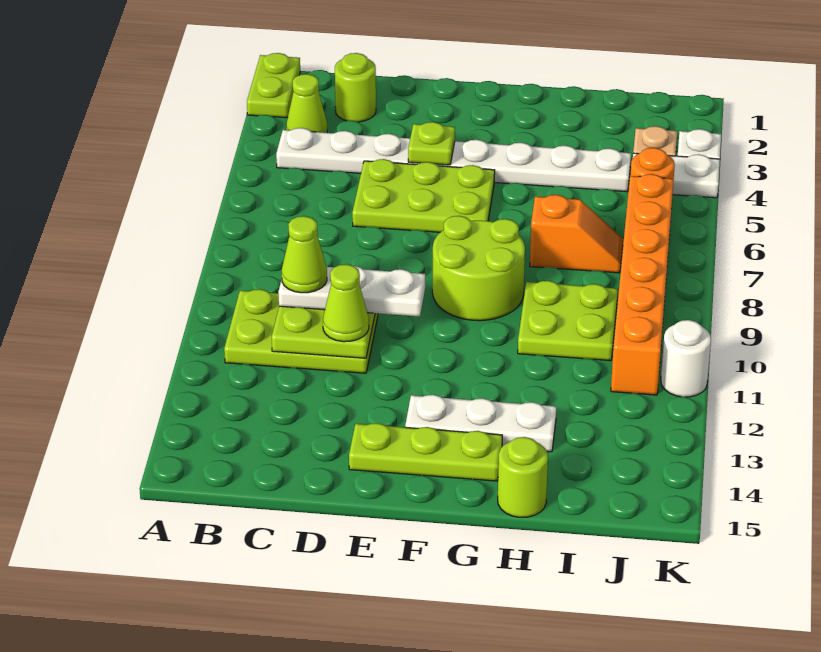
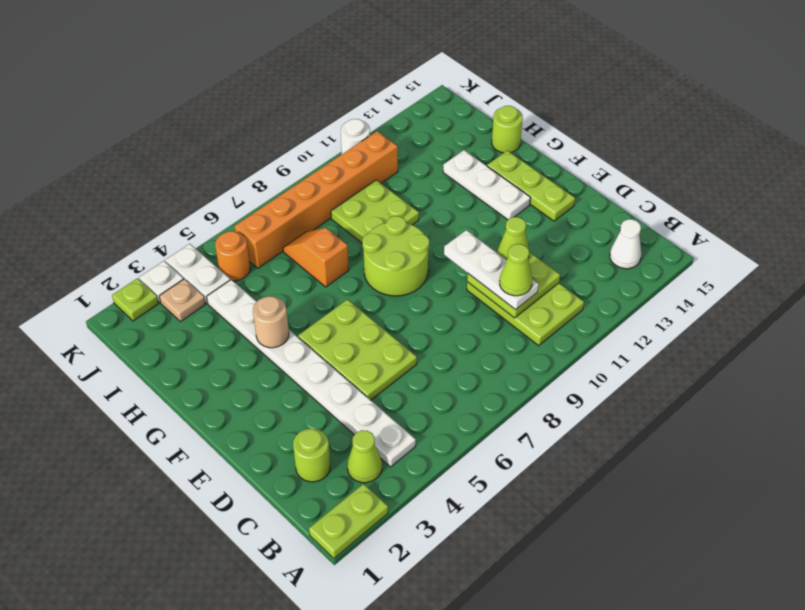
none -> white cone B14 level 1
lime plate E4 level 2 -> lime plate K2 level 1
none -> tan round brick G4 level 2

